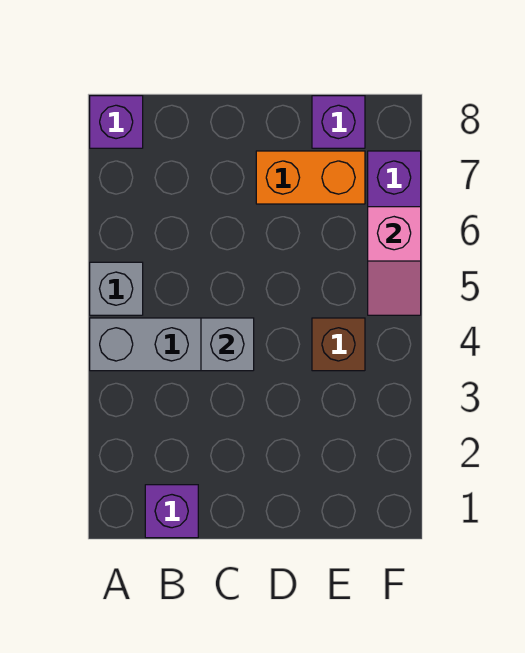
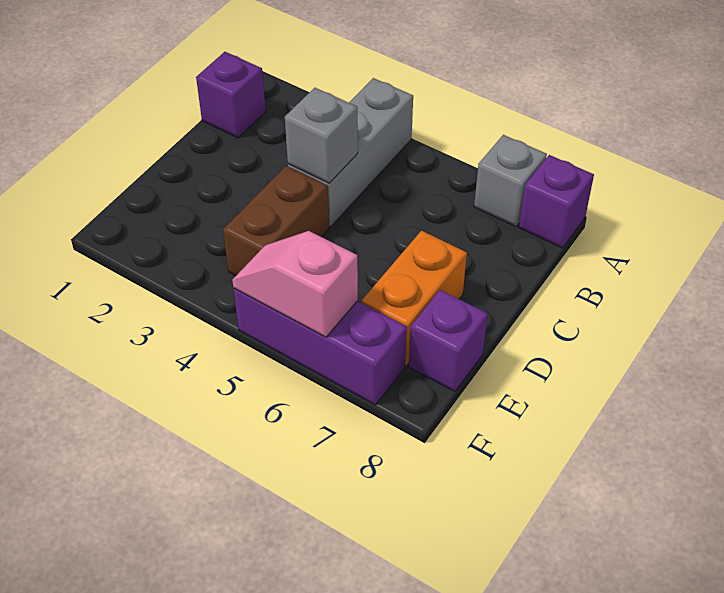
grey brick A5 level 1 -> grey brick A7 level 1
brown brick E4 level 1 -> brown brick D4:E4 level 1

